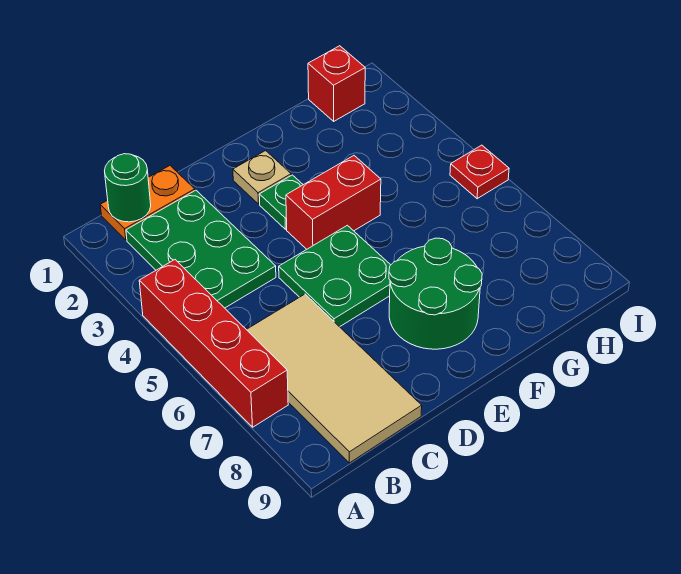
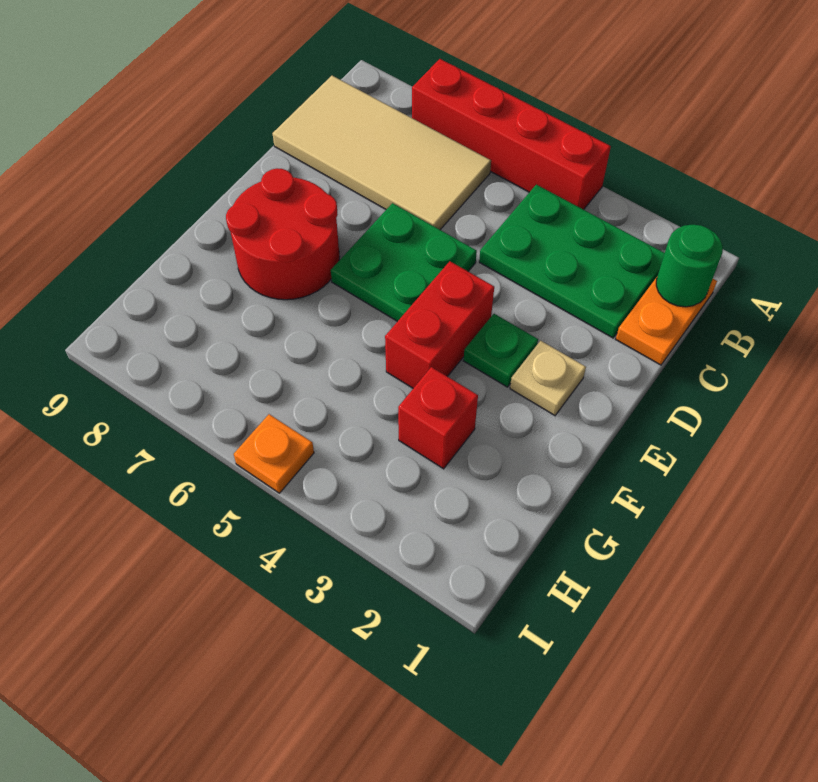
green round brick E7:F8 level 1 -> red round brick E7:F8 level 1
red brick H1 level 1 -> red brick G3 level 1
red plate I5 level 1 -> orange plate I5 level 1

